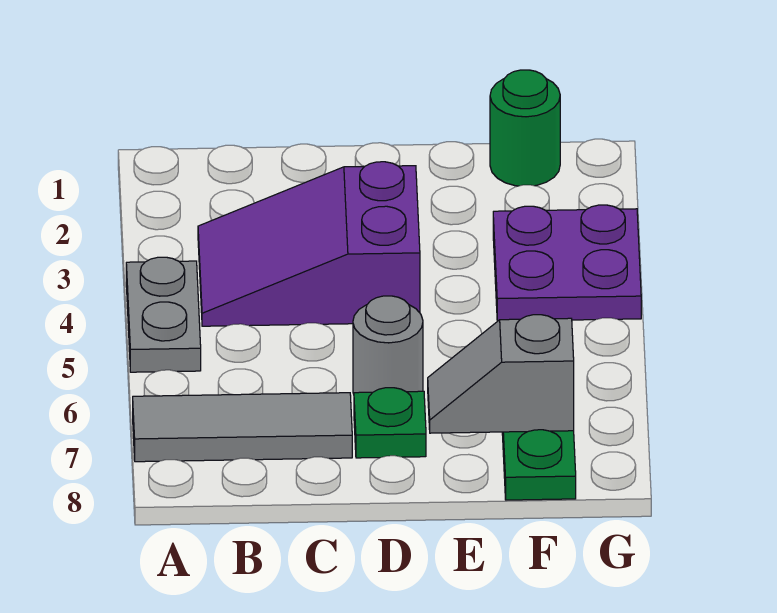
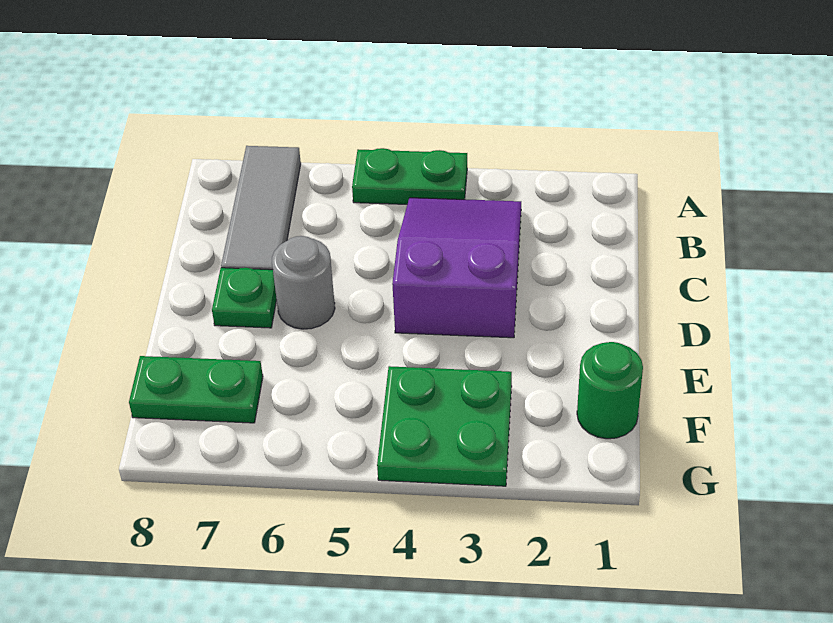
grey plate A4:A5 level 1 -> green plate A4:A5 level 1
grey slope E7:F7 level 2 top F -> none
purple plate F3:G4 level 1 -> green plate F3:G4 level 1

